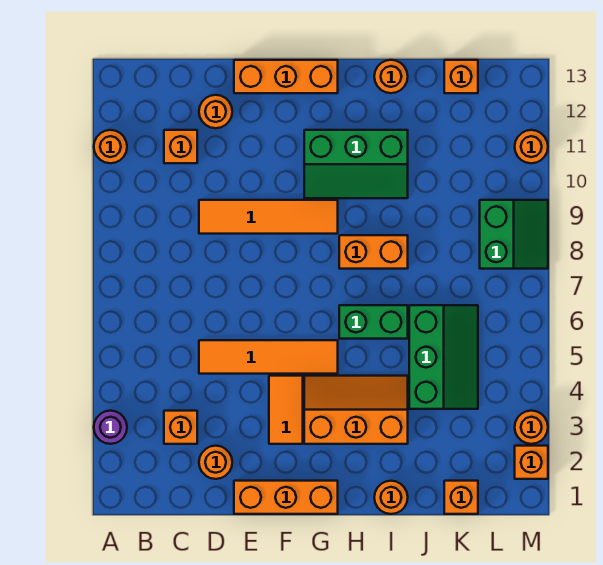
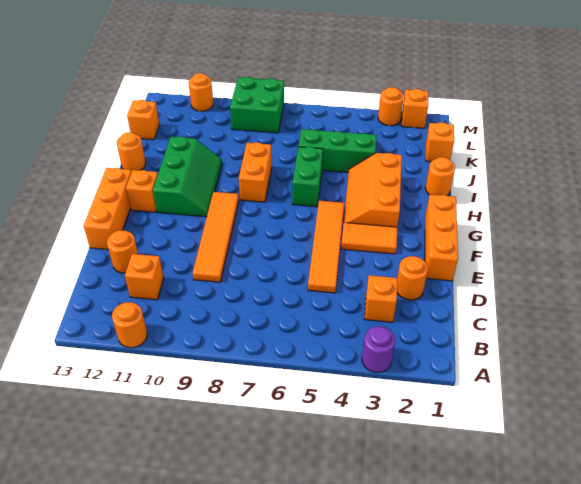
none -> orange brick G12 level 1
green slope L8:M9 level 1 top L -> green brick L8:M9 level 1

